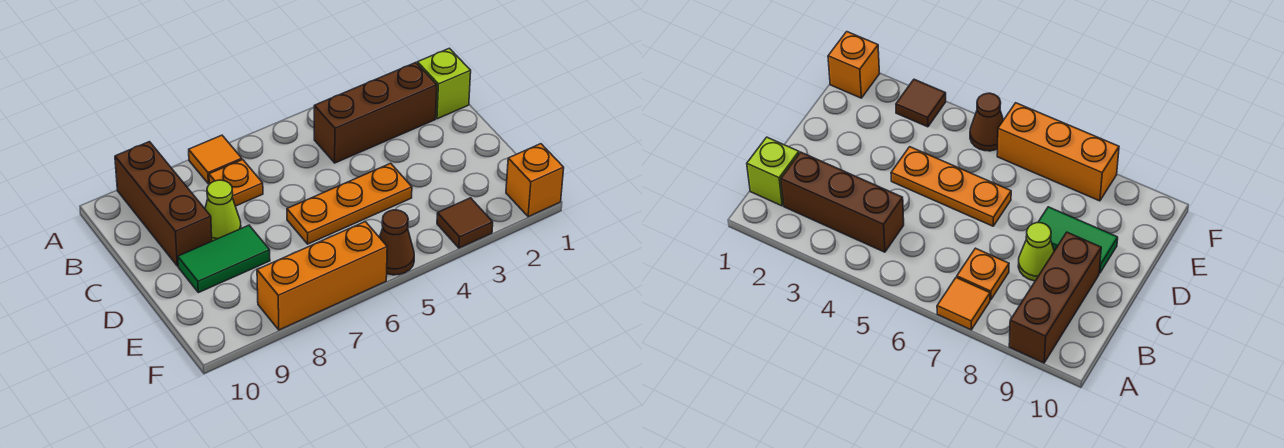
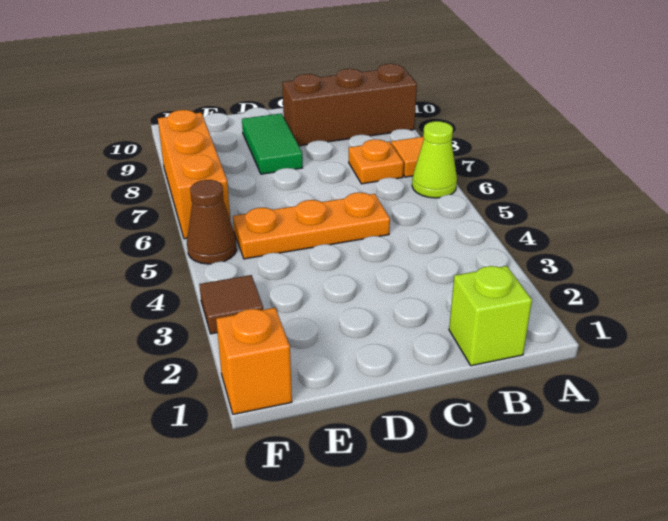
brown brick B2:B4 level 1 -> none
lime cone C8 level 1 -> lime cone A6 level 1
orange plate D4:D6 level 1 -> orange plate C5:E5 level 1

